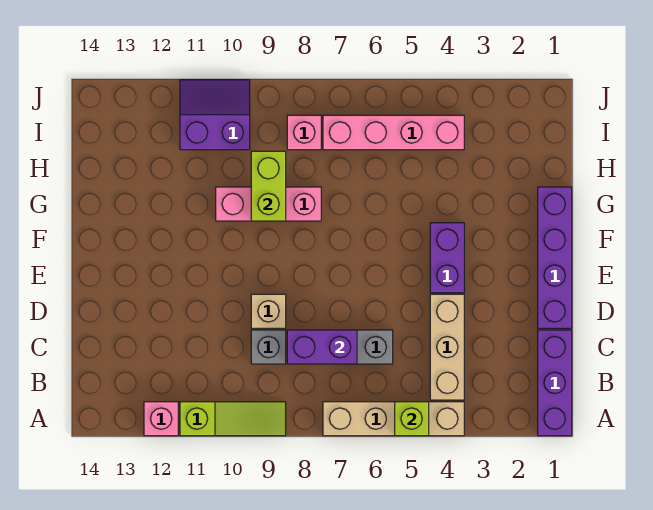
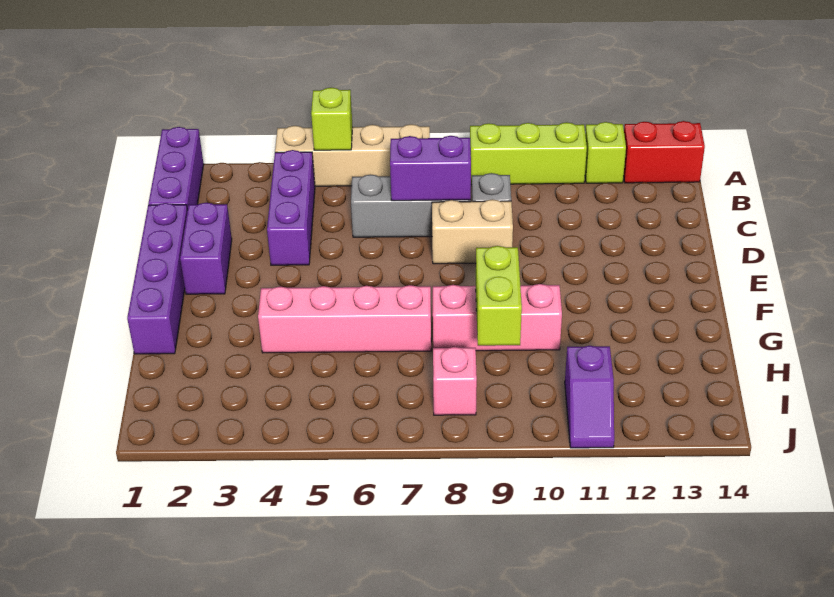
lime slope A9:A11 level 1 top 11 -> lime brick A9:A11 level 1
pink brick A12 level 1 -> lime brick A12 level 1
none -> red brick A13:A14 level 1
tan brick B4:D4 level 1 -> purple brick B4:D4 level 1
tan brick D9 level 1 -> tan brick D8:D9 level 1
purple brick E4:F4 level 1 -> purple brick D2:E2 level 1
pink brick I4:I7 level 1 -> pink brick G4:G7 level 1
purple slope I10:J11 level 1 top I -> purple slope I11:J11 level 1 top I

